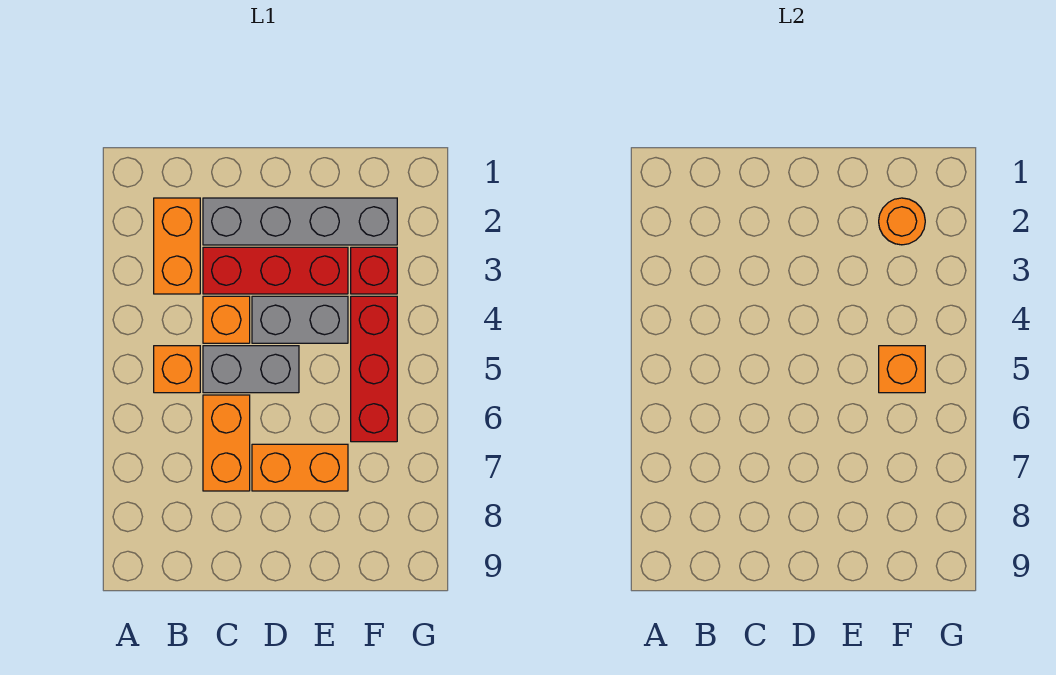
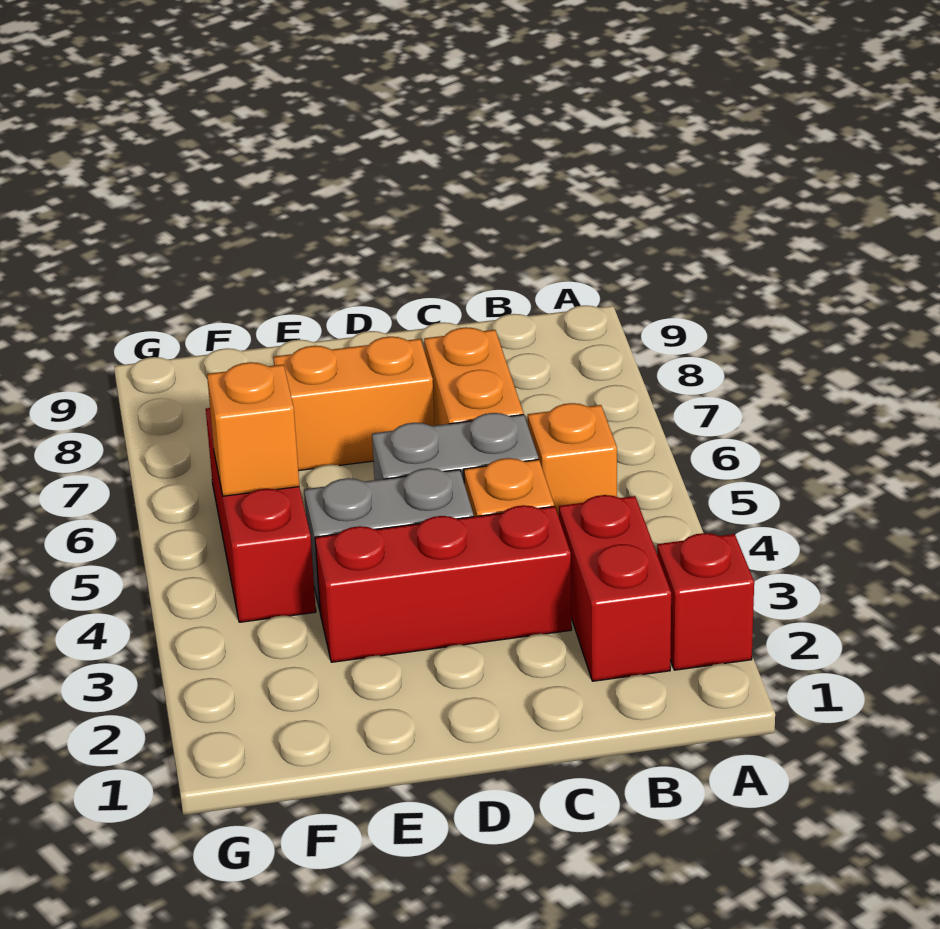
orange brick B2:B3 level 1 -> red brick B2:B3 level 1
grey brick C2:F2 level 1 -> none
orange round brick F2 level 2 -> none
red brick F3 level 1 -> red brick A2 level 1

